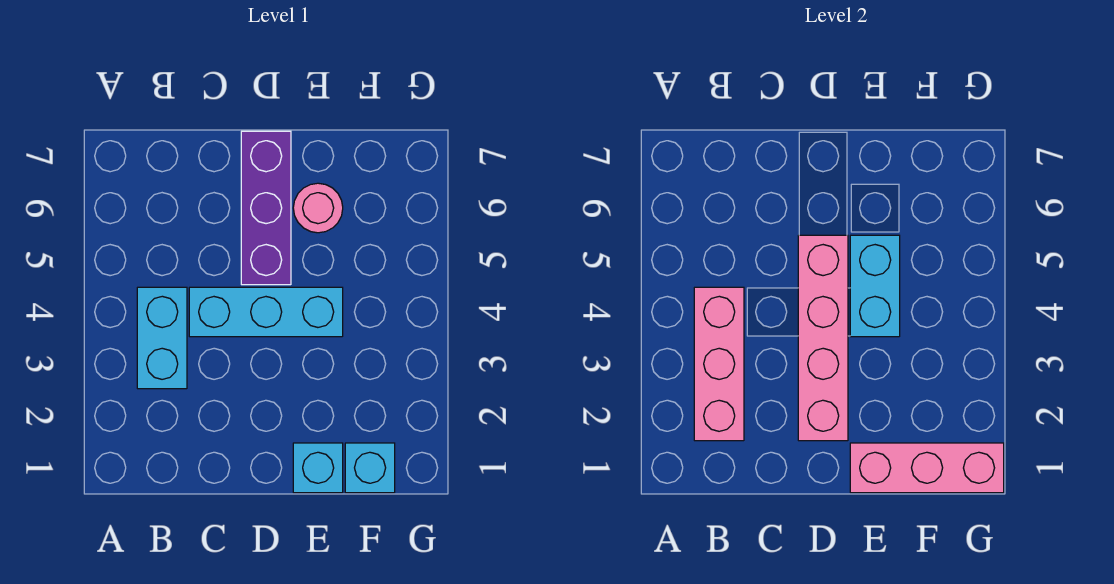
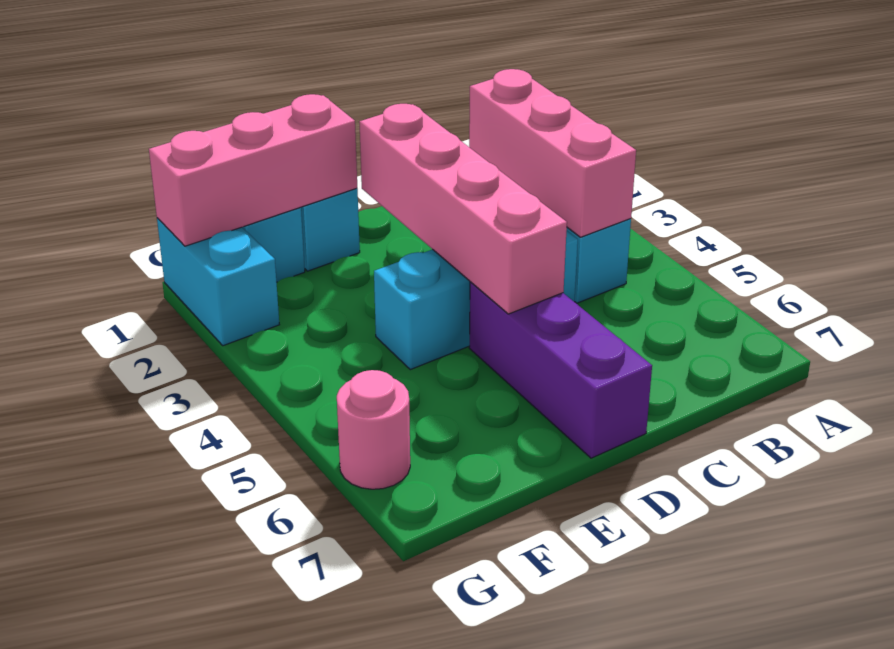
cyan brick E4:E5 level 2 -> cyan brick G1:G2 level 1
pink round brick E6 level 1 -> pink round brick G6 level 1

